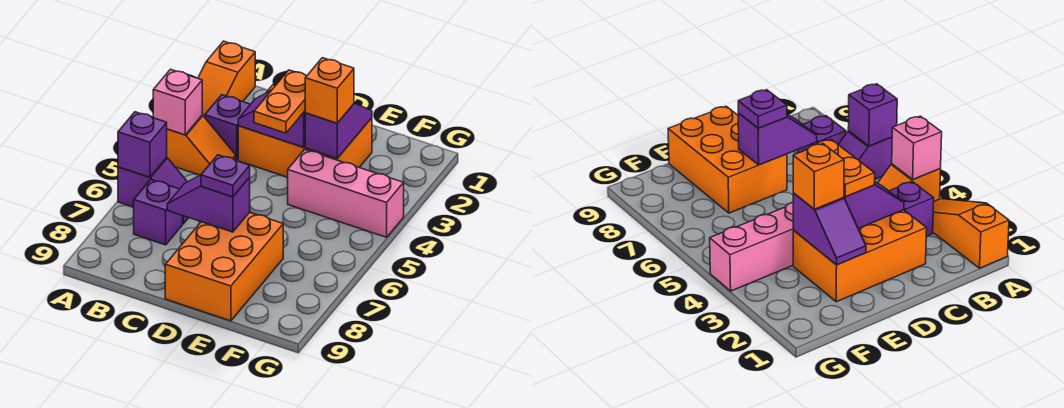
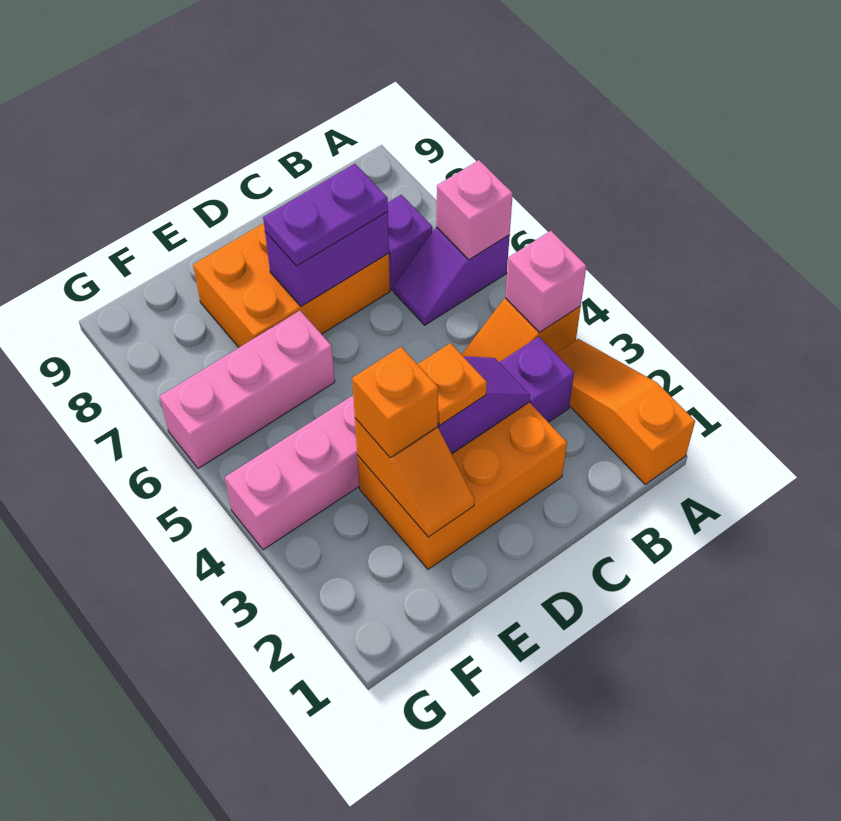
purple brick A6 level 2 -> pink brick A6 level 2
purple slope C7:D7 level 2 top D -> purple brick C7:D7 level 2
orange plate D3:D4 level 3 -> orange plate D3 level 3
orange brick D7:E9 level 1 -> orange brick C7:E8 level 1
purple plate D7 level 3 -> purple plate C7:D7 level 3
purple slope E2:E3 level 2 top 3 -> orange slope E2:E3 level 2 top 3
none -> pink brick E6:G6 level 1

